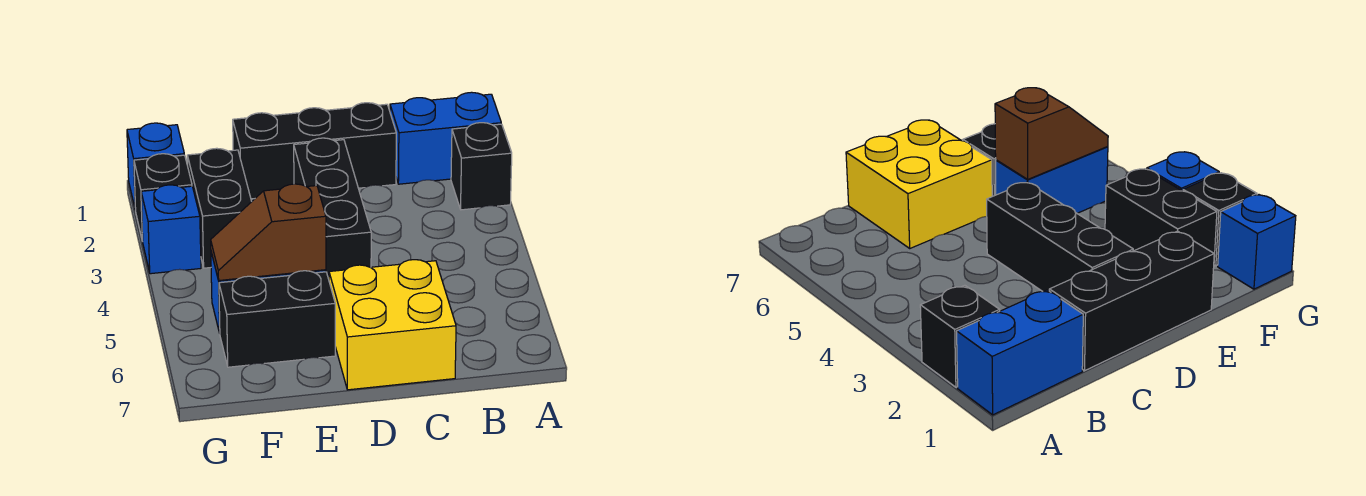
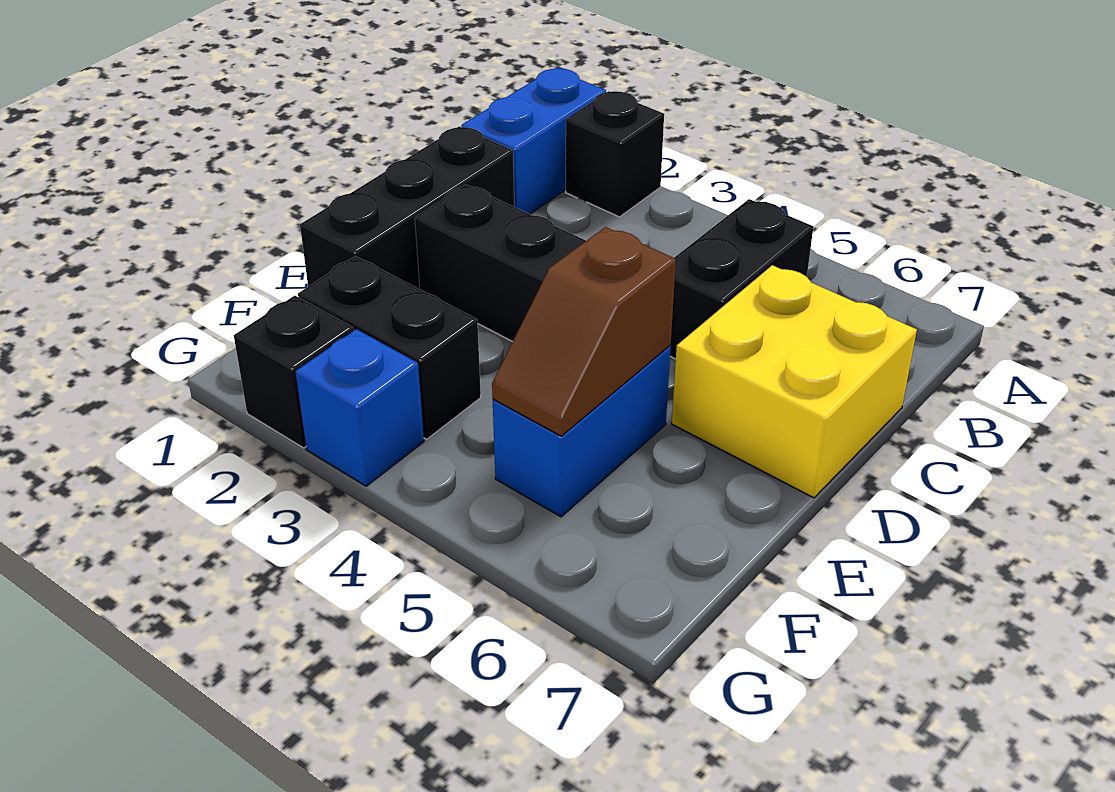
black brick E6:F6 level 1 -> black brick B5:C5 level 1
blue brick G1 level 1 -> none

